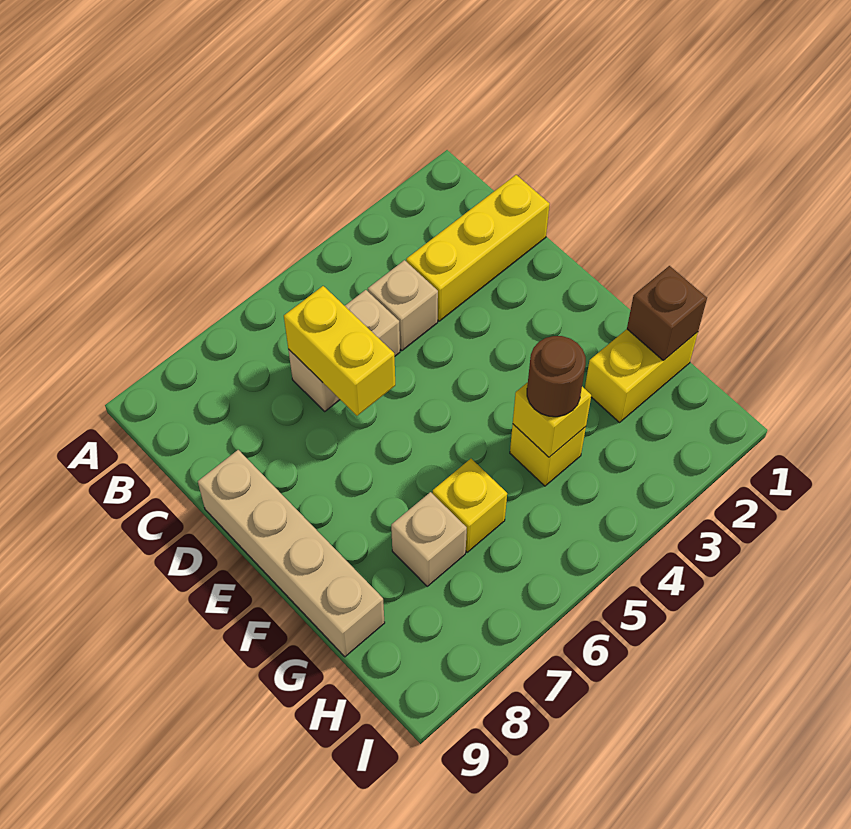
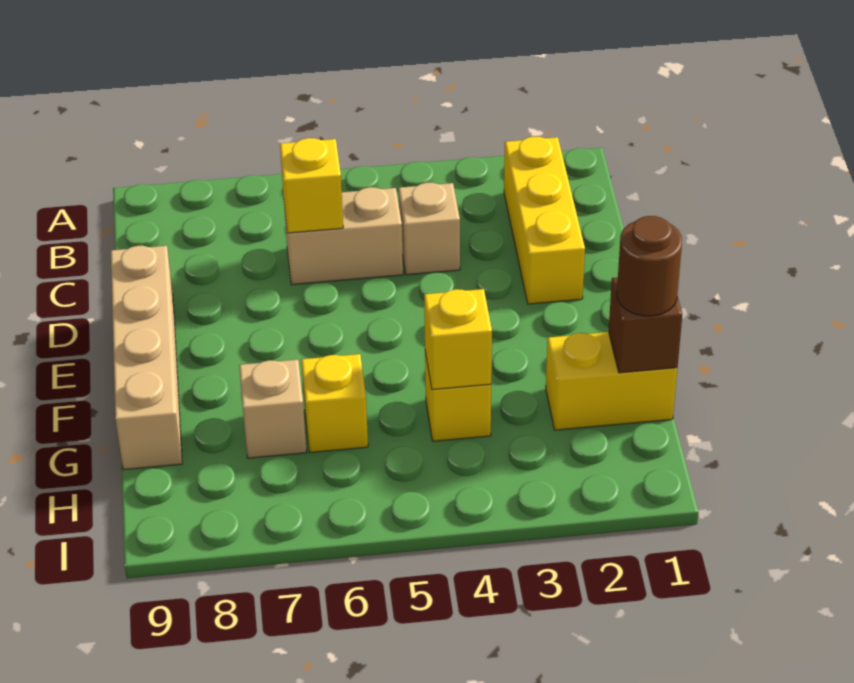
yellow brick C1:C3 level 1 -> yellow brick B2:D2 level 1
yellow brick C6:D6 level 2 -> yellow brick C6 level 2
brown round brick G4 level 3 -> brown round brick G1 level 3

